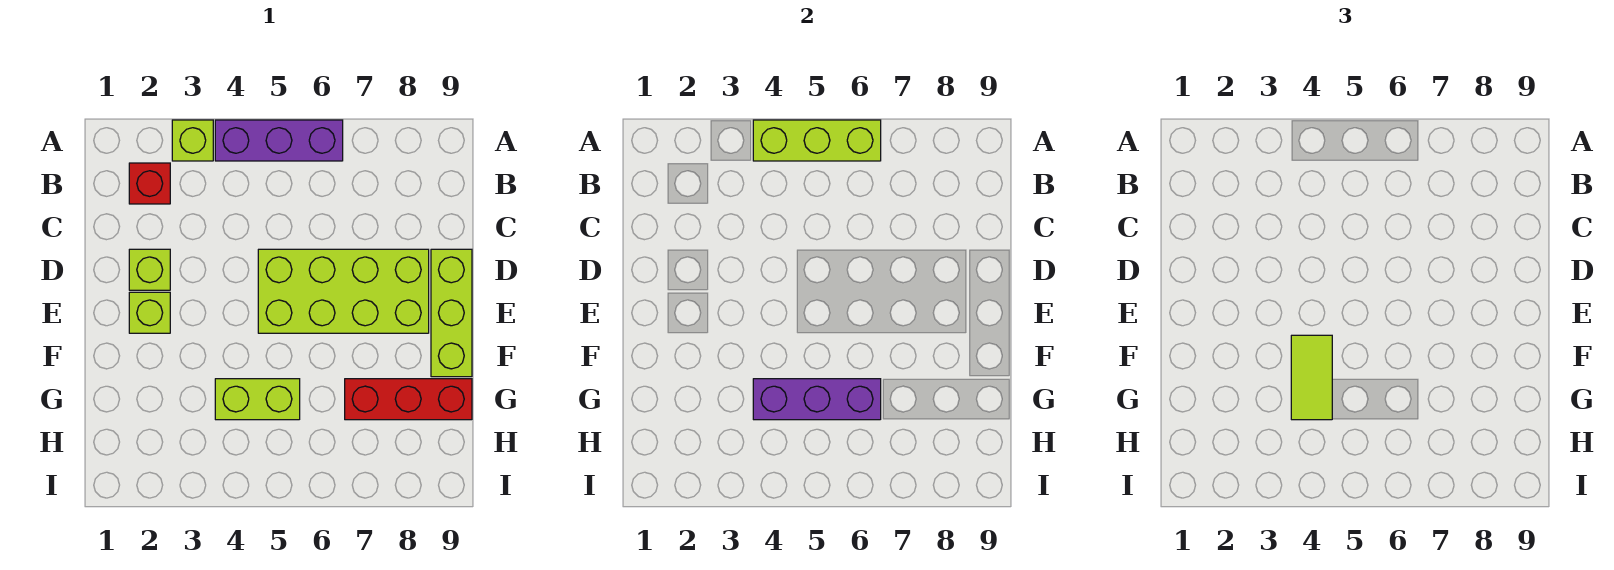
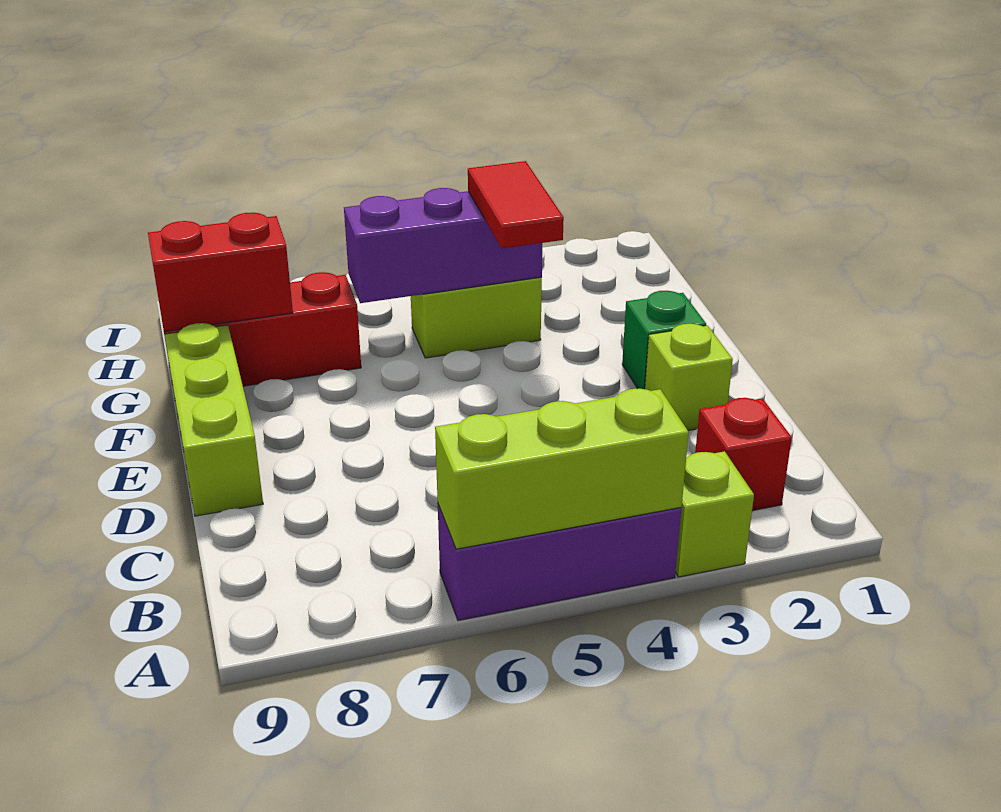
lime brick D5:E8 level 1 -> none
lime brick E2 level 1 -> green brick E2 level 1
lime tile F4:G4 level 3 -> red tile F4:G4 level 3
none -> red brick G8:G9 level 2

